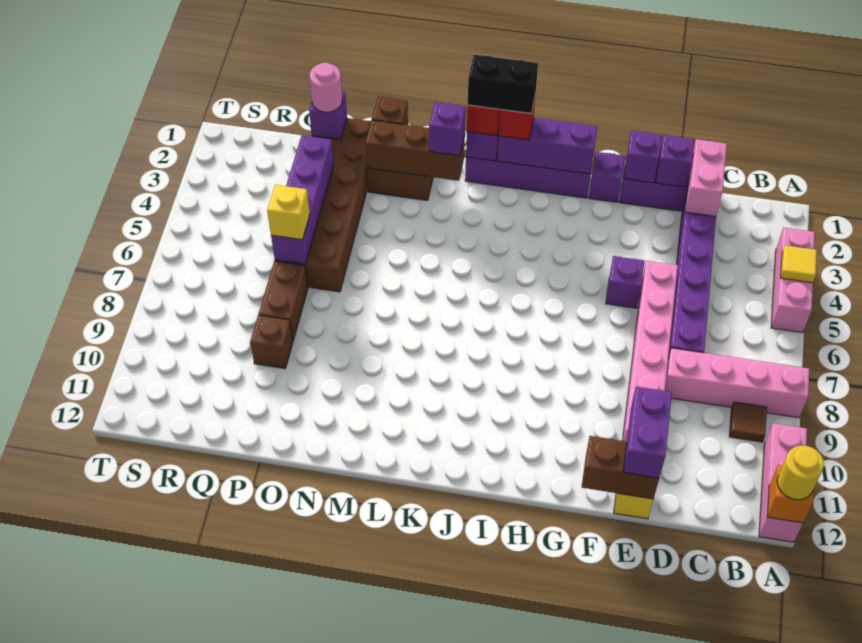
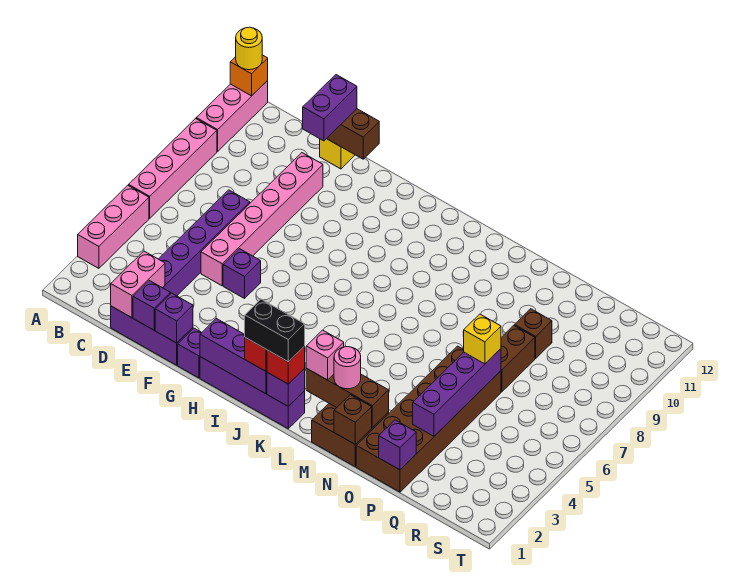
yellow tile A4 level 2 -> none
pink brick A8:D8 level 1 -> pink brick A6:A9 level 1
brown tile B9 level 1 -> none
purple brick L2 level 3 -> pink brick L2 level 3
pink round brick P1 level 3 -> pink round brick M2 level 3

